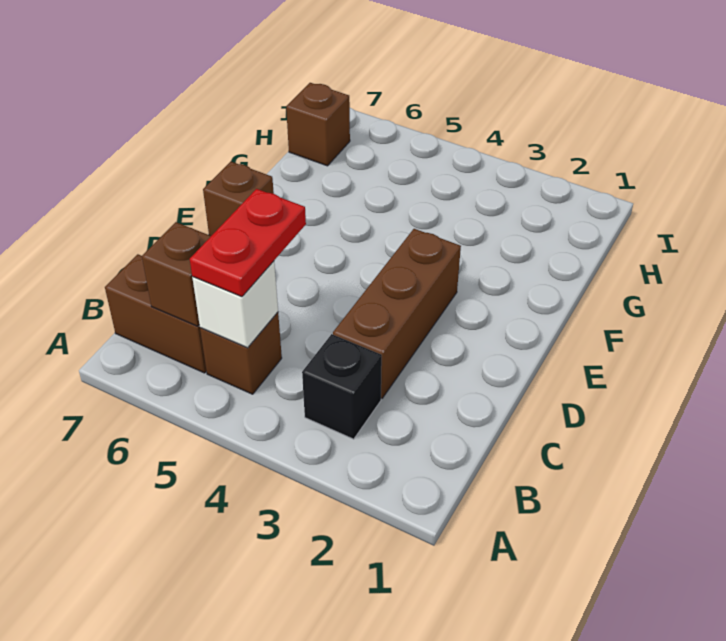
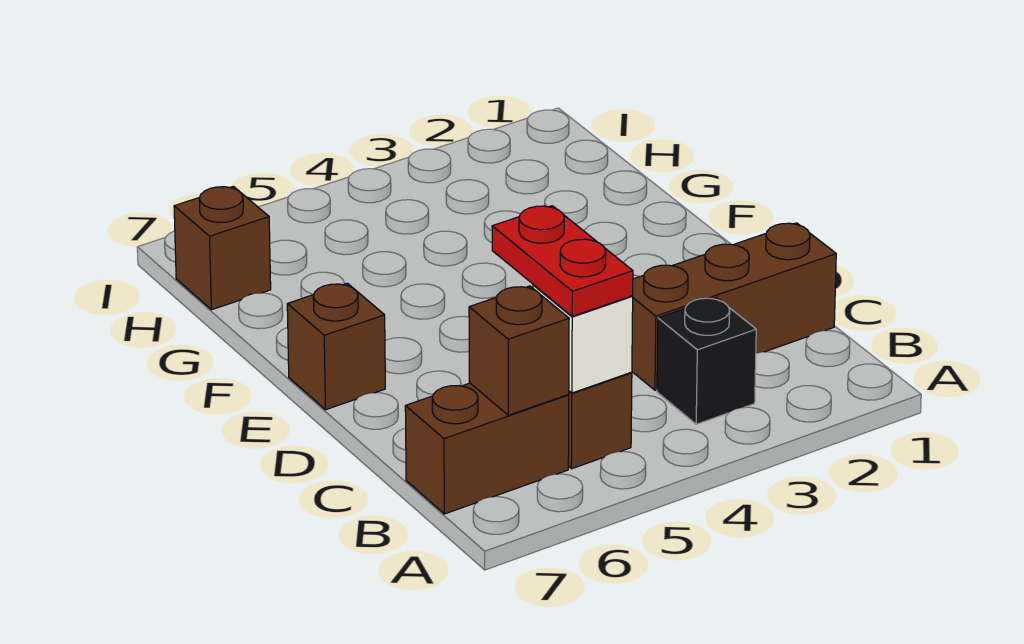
brown brick C3:E3 level 1 -> brown brick C1:C3 level 1

